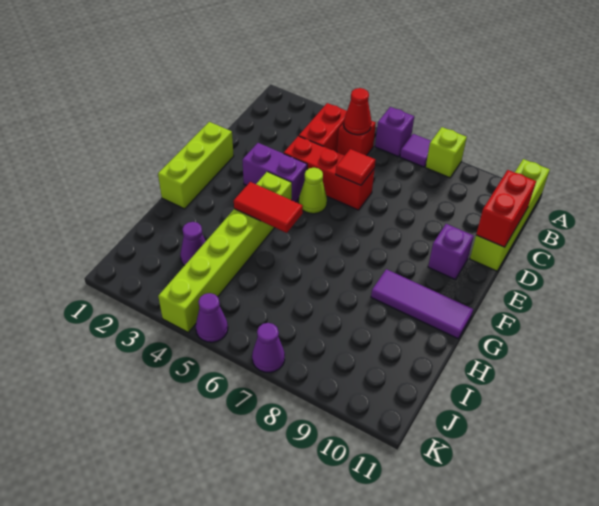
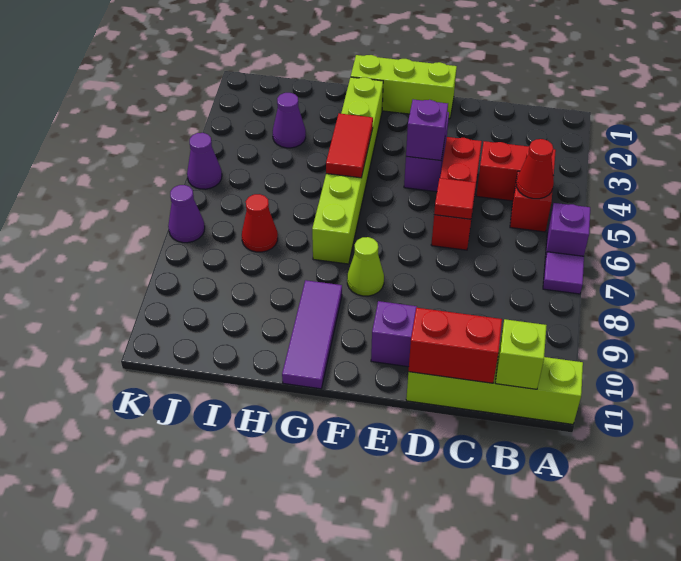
lime brick A8 level 1 -> lime brick B11 level 2
none -> purple brick E4 level 2
lime cone E5 level 1 -> lime cone F8 level 1
lime brick F4:K4 level 1 -> lime brick G2:G7 level 1
none -> red cone I7 level 1

